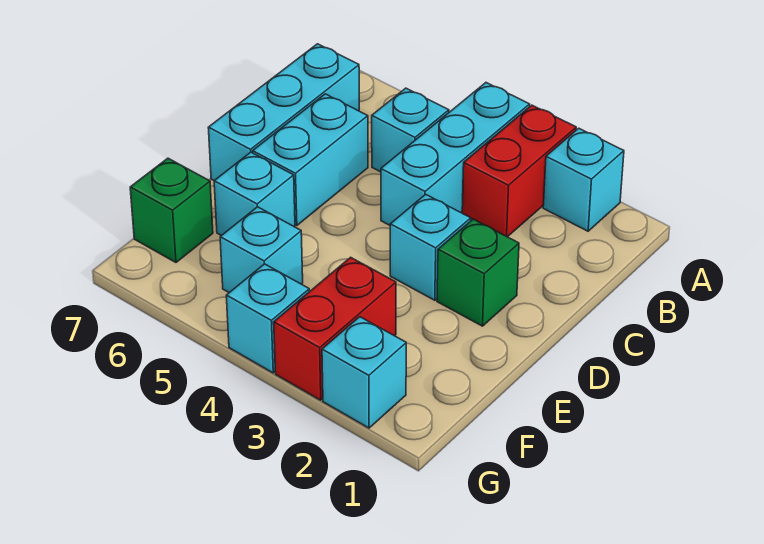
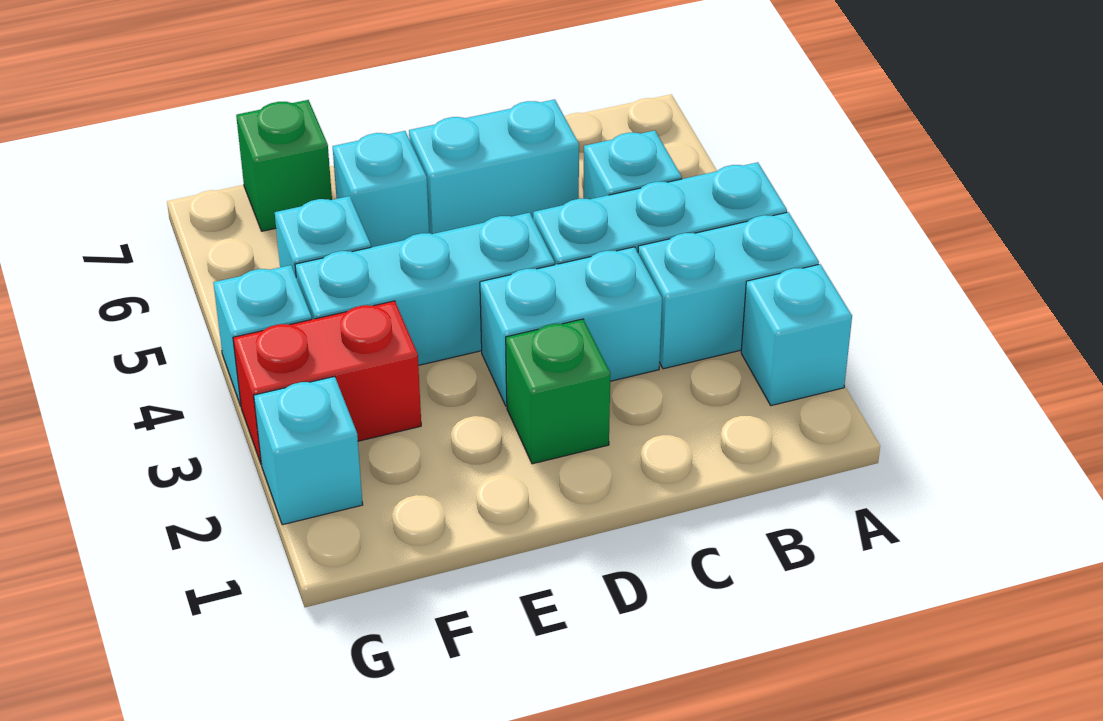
red brick A3:B3 level 1 -> cyan brick A3:B3 level 1
cyan brick B7:D7 level 1 -> cyan brick D4:F4 level 1
cyan brick D3 level 1 -> cyan brick C3:D3 level 1

